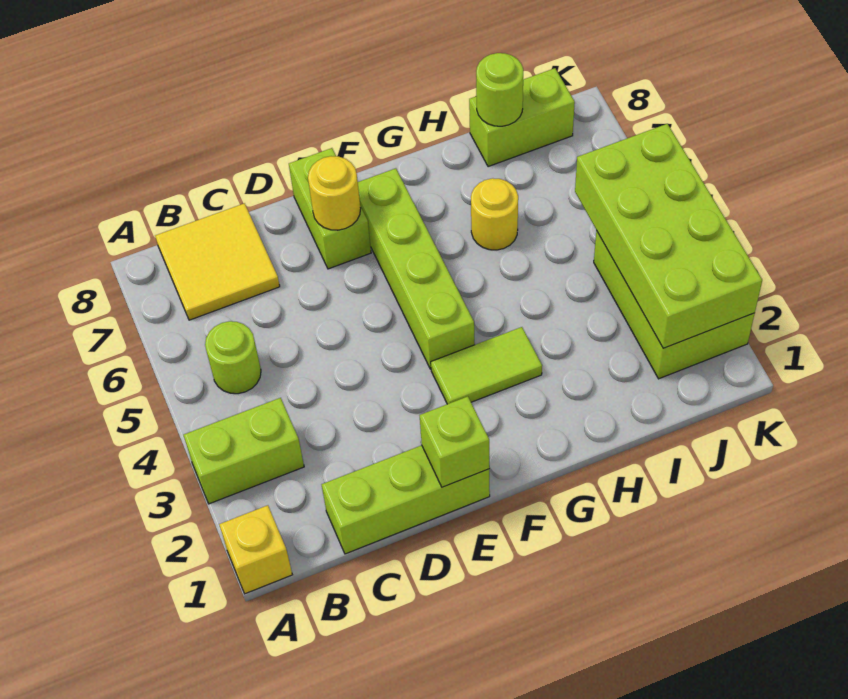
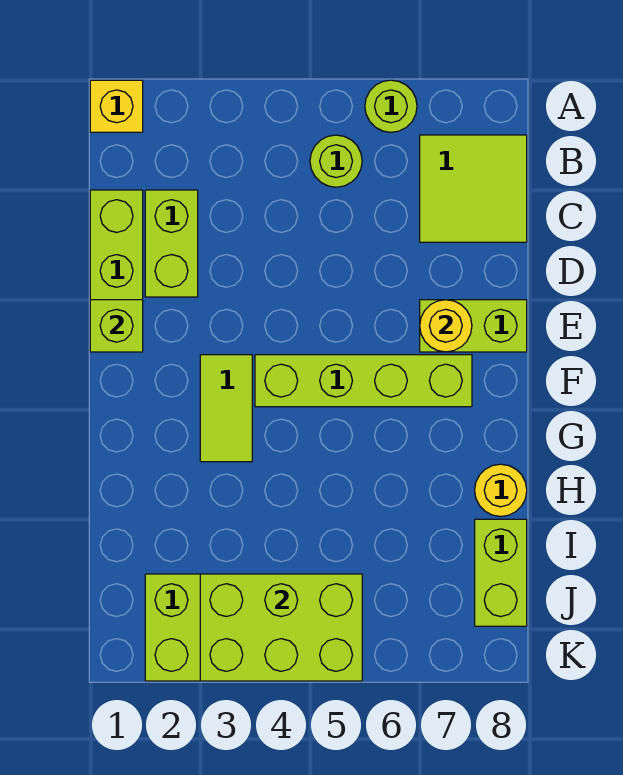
lime brick A3:B3 level 1 -> lime brick C2:D2 level 1
yellow tile B7:C8 level 1 -> lime tile B7:C8 level 1
yellow round brick H6 level 1 -> yellow round brick H8 level 1
lime round brick I8 level 2 -> lime round brick A6 level 1
lime brick J2:K5 level 2 -> lime brick J3:K5 level 2

